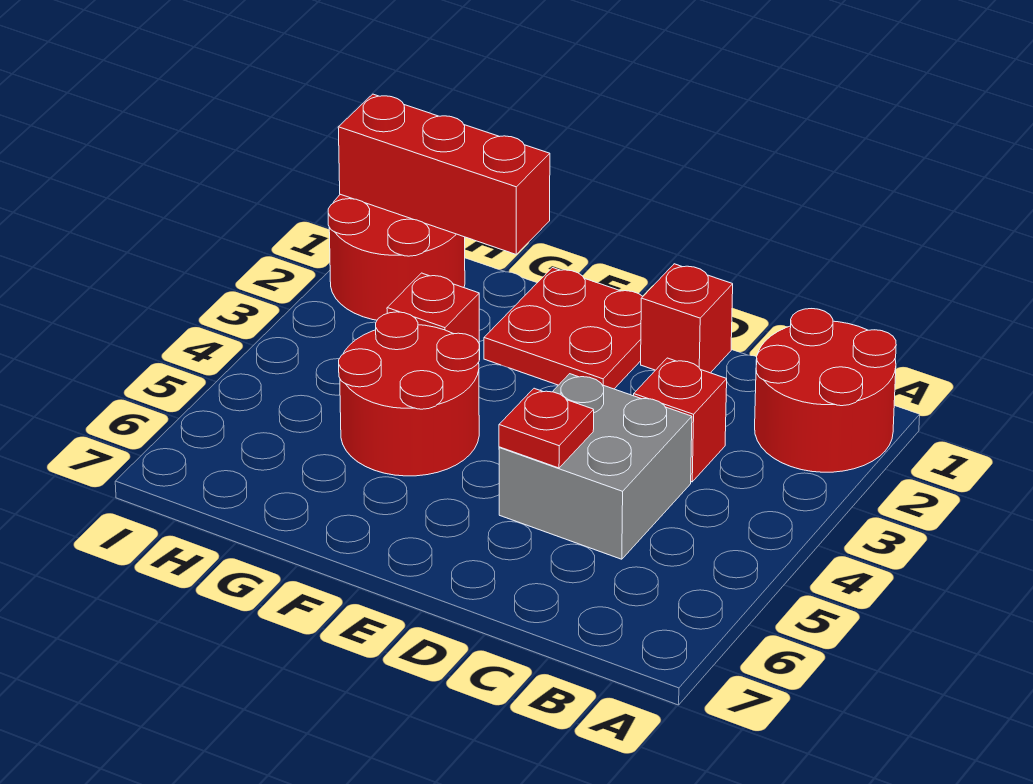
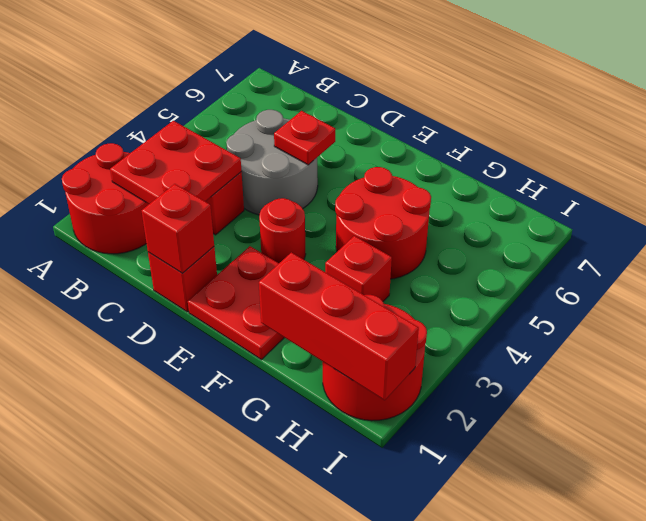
none -> red plate B2:C3 level 2
grey brick C4:D5 level 1 -> grey round brick C4:D5 level 1
none -> red brick D1 level 2
none -> red round brick E3 level 1

